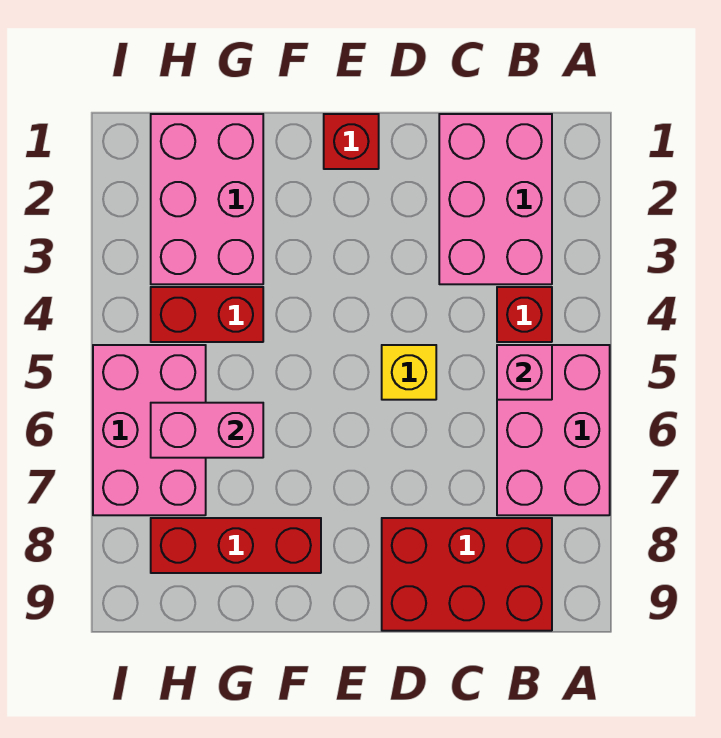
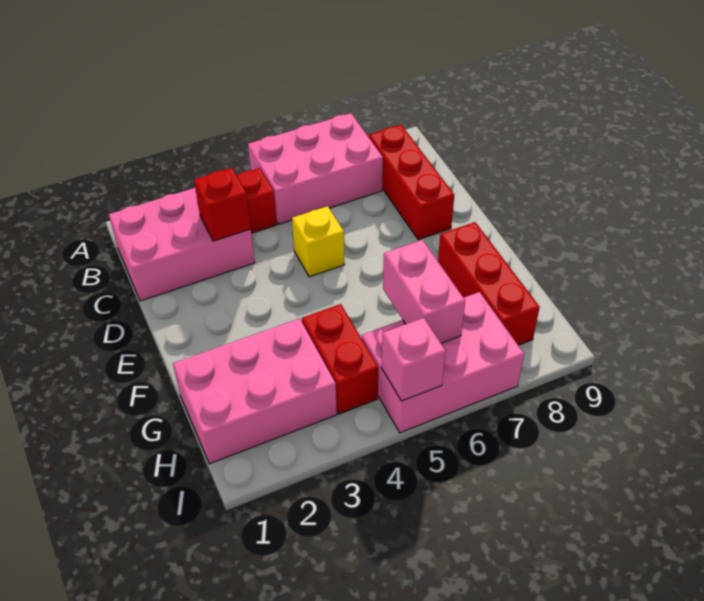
pink brick B5 level 2 -> pink brick I5 level 2
red brick B8:D9 level 1 -> red brick B8:D8 level 1
red brick E1 level 1 -> red brick C3 level 2

